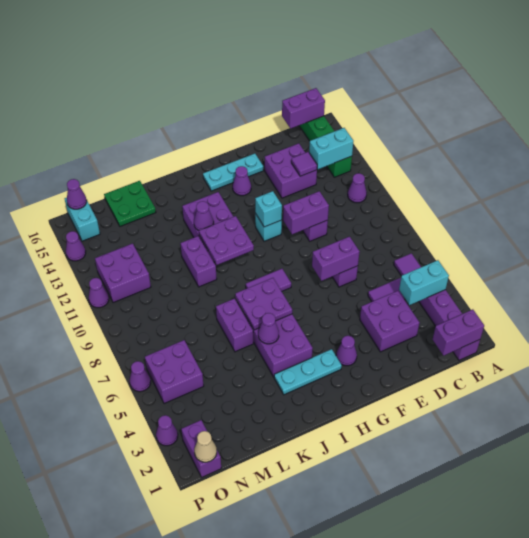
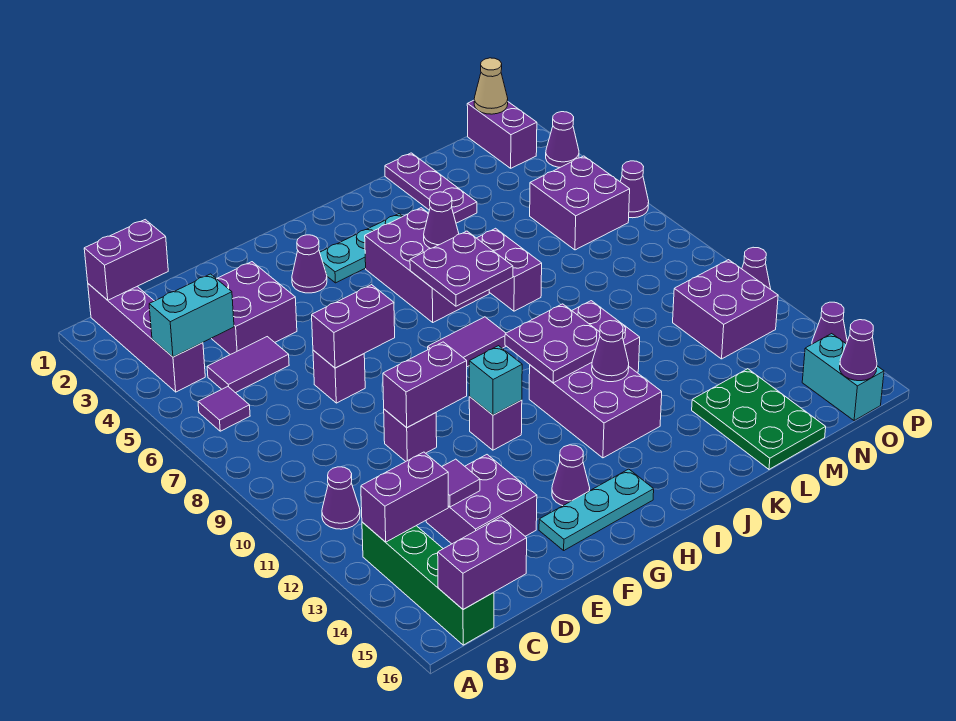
cyan brick B13:C13 level 2 -> purple brick B13:C13 level 2
cyan brick G11 level 1 -> purple brick G11 level 1
none -> purple plate L1:L3 level 1
green plate L15:M16 level 1 -> green plate L14:M16 level 1

